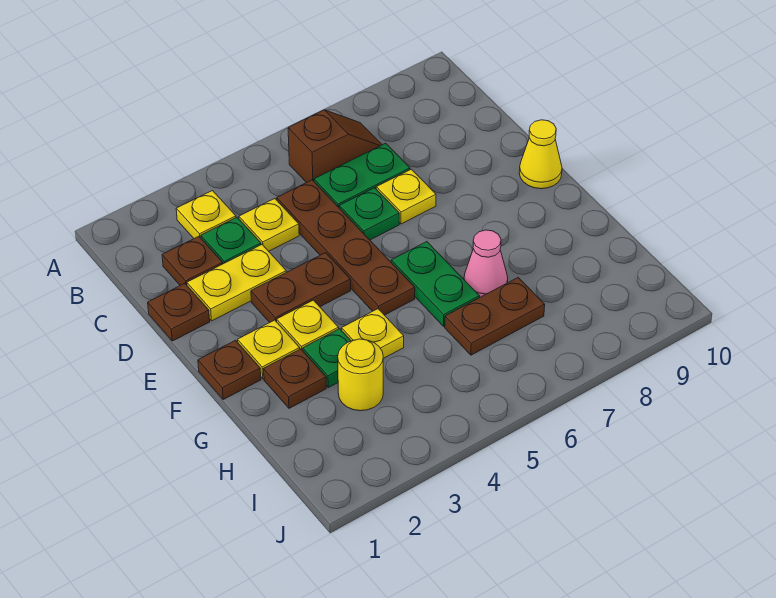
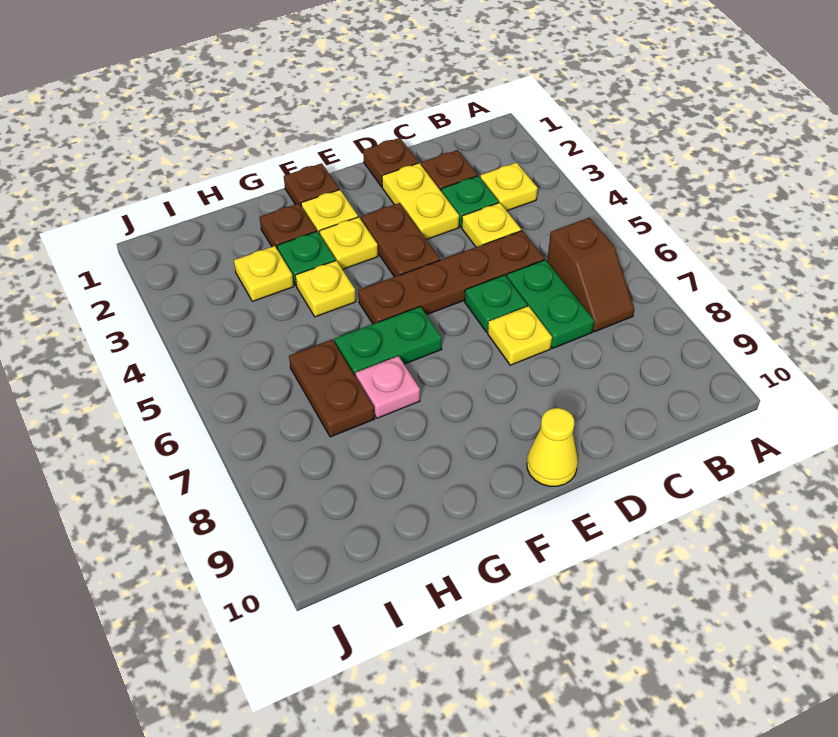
pink cone G7 level 1 -> pink plate G7 level 1
yellow round brick H3 level 1 -> yellow plate H3 level 1

